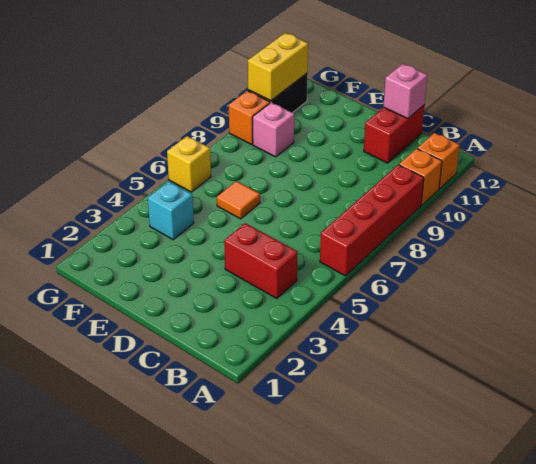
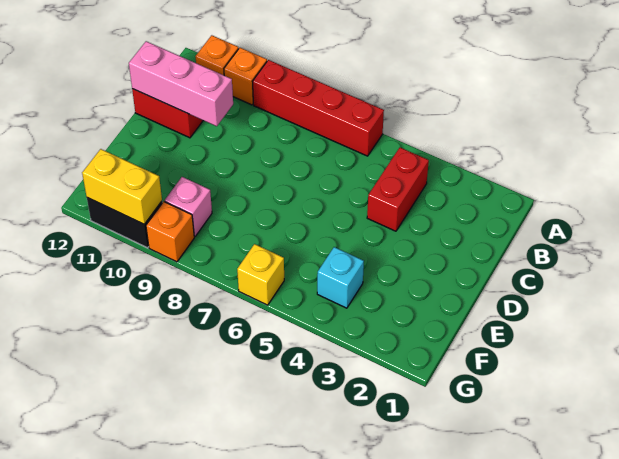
pink brick C12 level 2 -> pink brick C10:C12 level 2
orange tile E6 level 1 -> none

